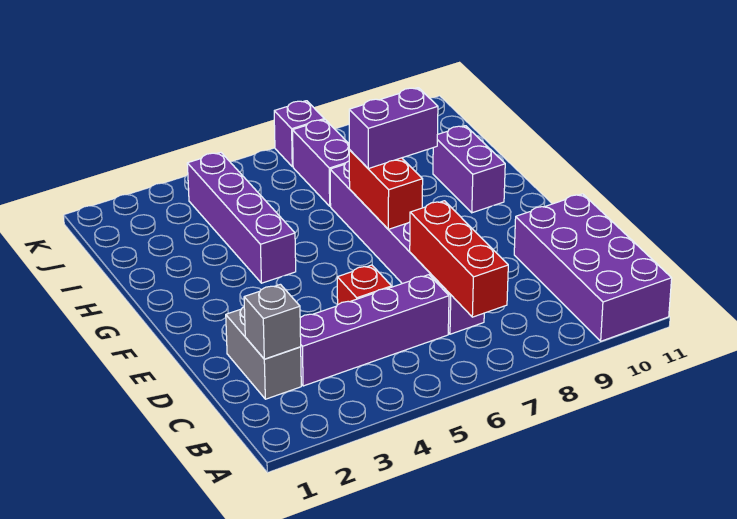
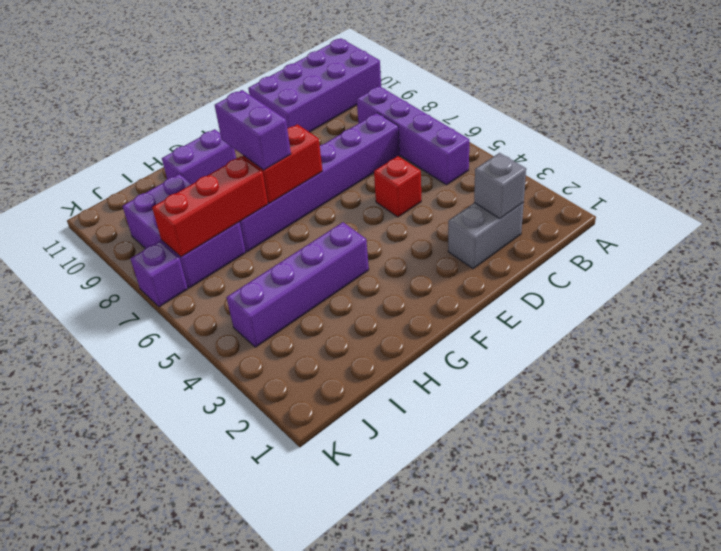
red brick B7:D7 level 2 -> red brick H7:J7 level 2
purple brick C3:C6 level 1 -> purple brick B5:B8 level 1
purple brick I7:J7 level 1 -> purple brick I7:J9 level 1

